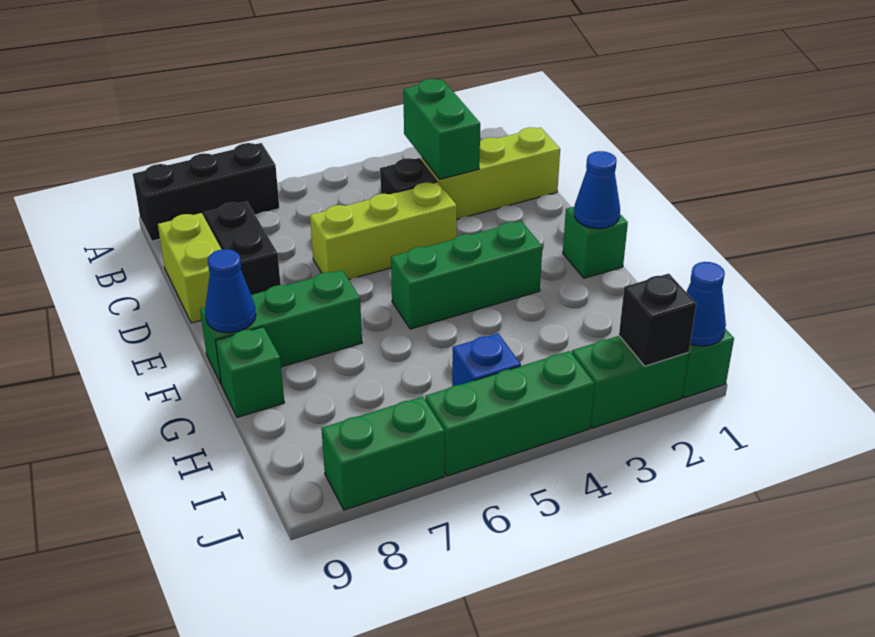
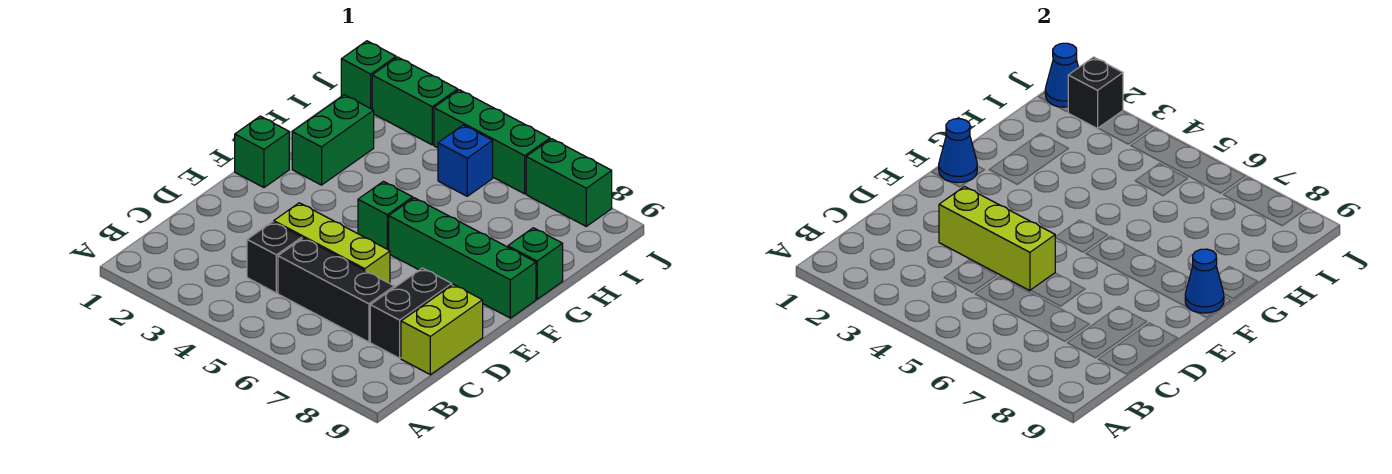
black brick A7:A9 level 1 -> black brick C5:C7 level 1
green brick B3:C3 level 2 -> green brick G2:H2 level 1
lime brick C1:C3 level 1 -> lime brick D3:D5 level 2
green brick F3:F5 level 1 -> green brick F5 level 1
green brick F7:F9 level 1 -> green brick F6:F9 level 1

